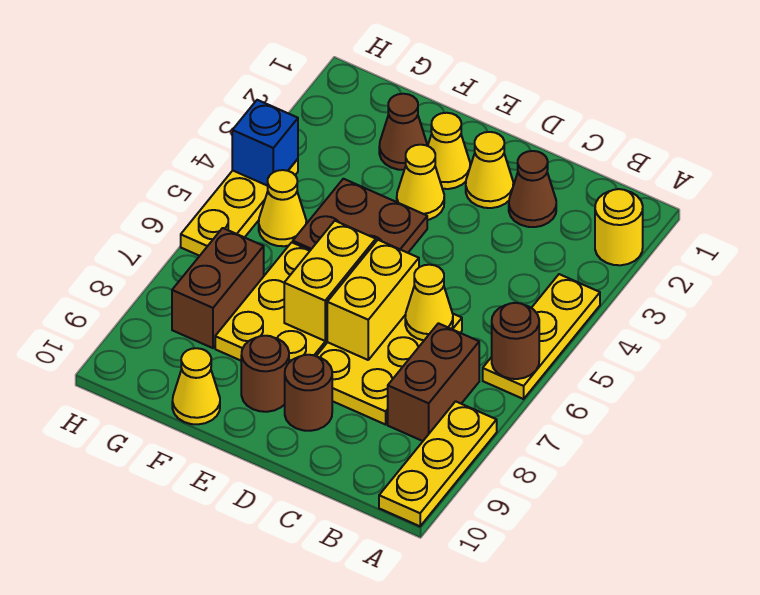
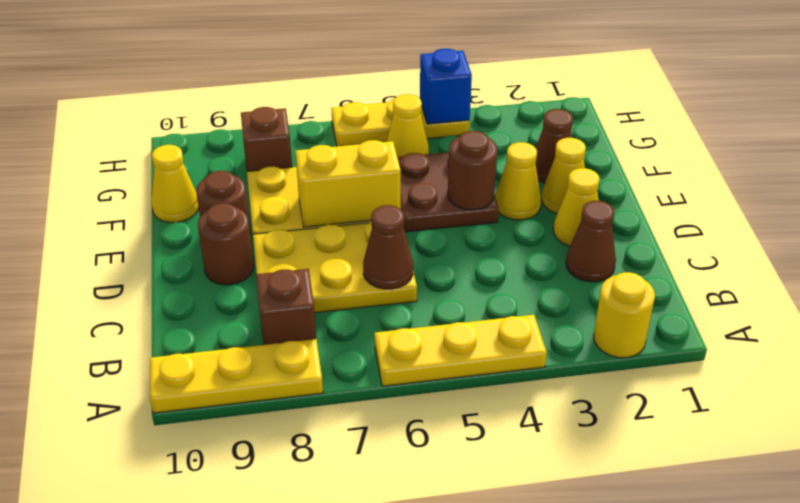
brown round brick A6 level 2 -> brown round brick E4 level 2
brown brick B7:B8 level 1 -> brown brick B8 level 1
yellow cone C6 level 2 -> brown cone C6 level 2
yellow brick D6:D7 level 2 -> none
brown brick G7:G8 level 1 -> brown brick G8 level 1

